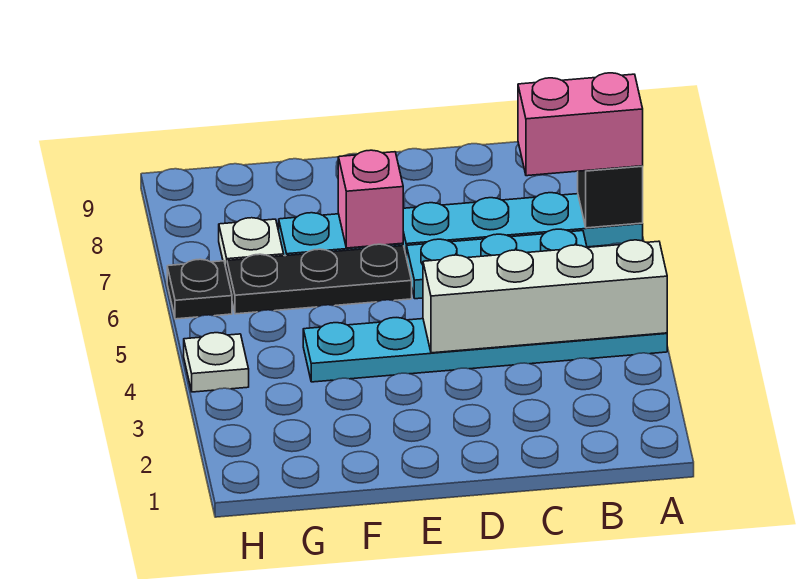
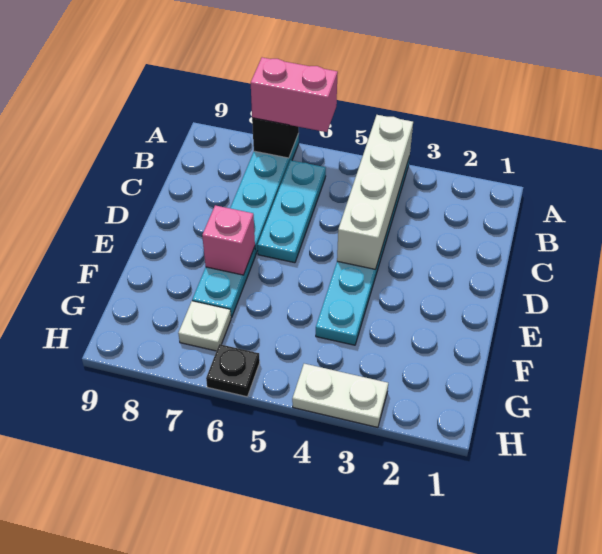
pink brick A7:B7 level 3 -> pink brick A6:A7 level 3
black plate E6:G6 level 1 -> none
white plate H4 level 1 -> white plate H3:H4 level 1

